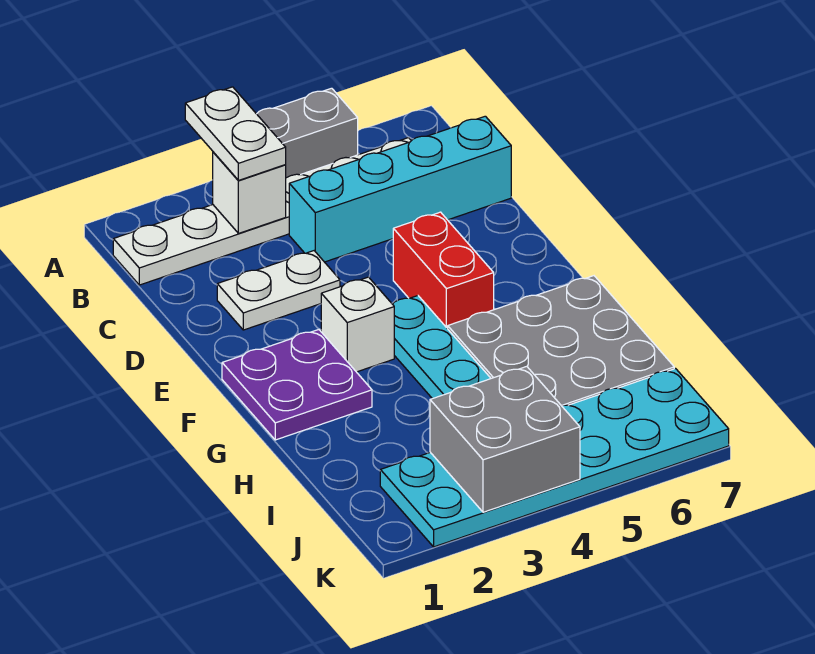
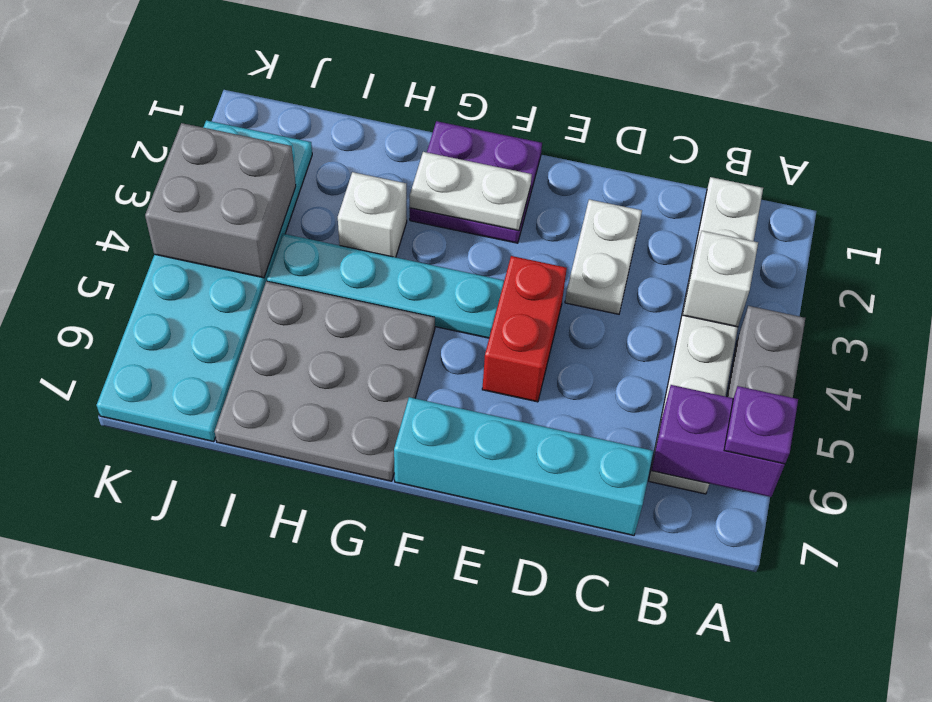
white plate A3:B3 level 3 -> white plate F2:G2 level 2
none -> purple brick A6:B6 level 2
none -> purple plate A6 level 3
cyan brick C4:C7 level 1 -> cyan brick C7:F7 level 1
red brick E5:F5 level 1 -> red brick E4:E5 level 1
white brick F3 level 1 -> white brick H3 level 1

